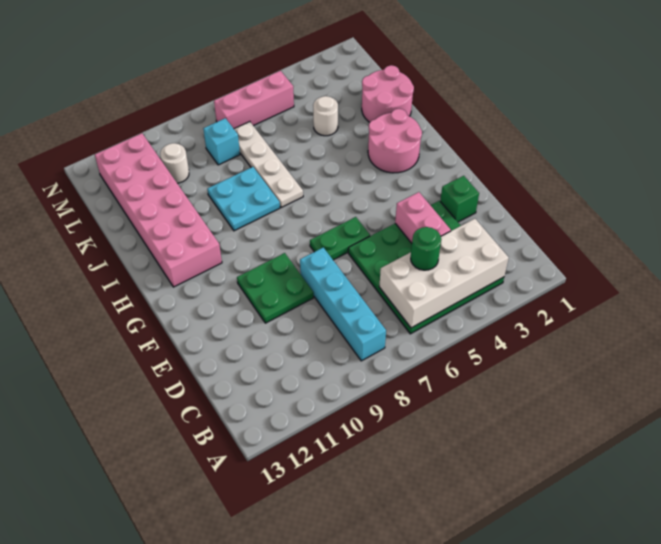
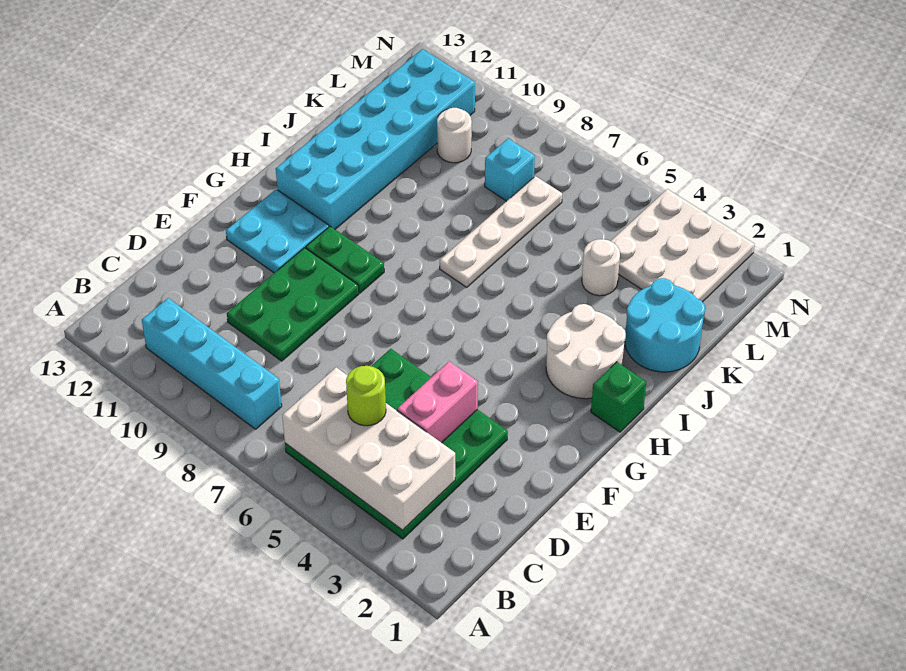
cyan brick B8:E8 level 1 -> cyan brick B8:B11 level 1
green round brick C5 level 3 -> lime round brick C5 level 3
green brick E2 level 1 -> green brick H1 level 1
green plate E9:F10 level 1 -> green plate D9:F10 level 1
green plate F6:F7 level 1 -> green plate G9:G10 level 1
pink round brick H2:I3 level 1 -> white round brick H2:I3 level 1
pink brick H11:M12 level 1 -> cyan brick H11:M12 level 1
cyan plate I8:J9 level 1 -> cyan plate F11:G12 level 1
pink round brick J1:K2 level 1 -> cyan round brick J1:K2 level 1
none -> white plate L2:N4 level 1
pink brick M5:M7 level 1 -> none

